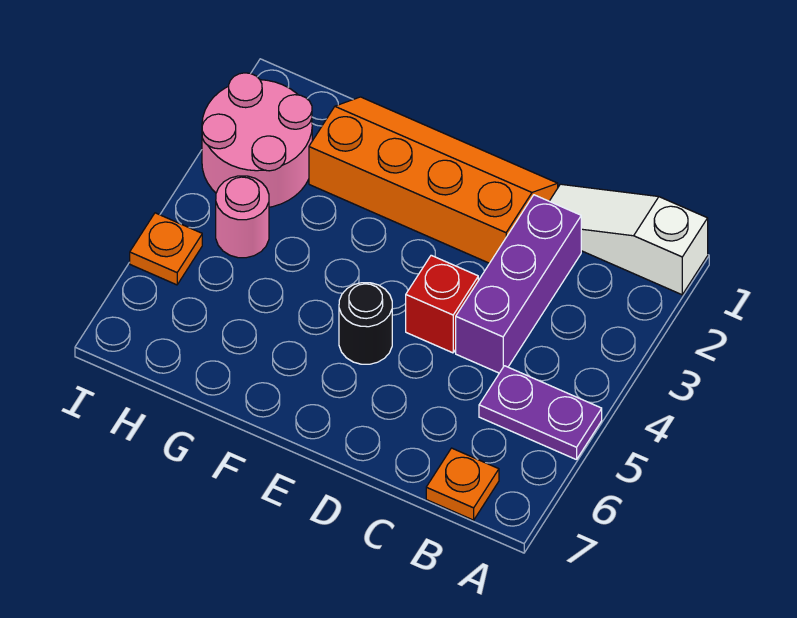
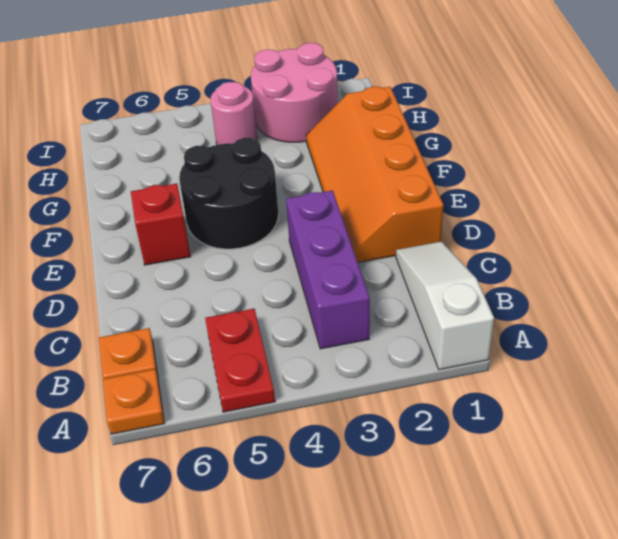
purple plate A5:B5 level 1 -> red plate A5:B5 level 1
purple brick C2:C4 level 1 -> purple brick B3:D3 level 1
orange slope D1:G2 level 1 top 2 -> orange slope D1:G2 level 1 top 1
red brick D4 level 1 -> red brick E6 level 1
black round brick E5 level 1 -> black round brick E4:F5 level 1
orange plate I5 level 1 -> orange plate A7 level 1

